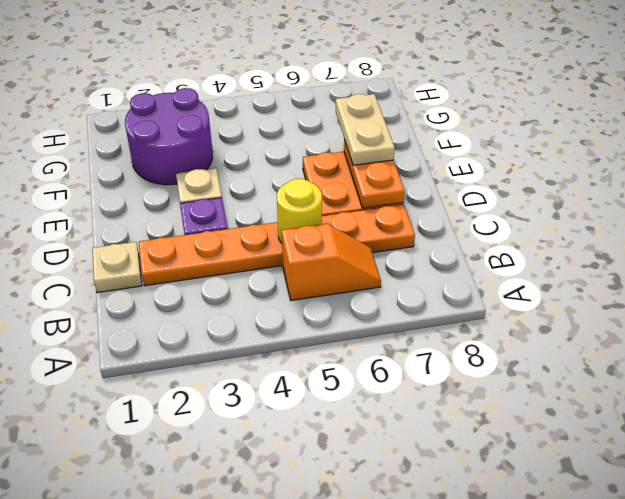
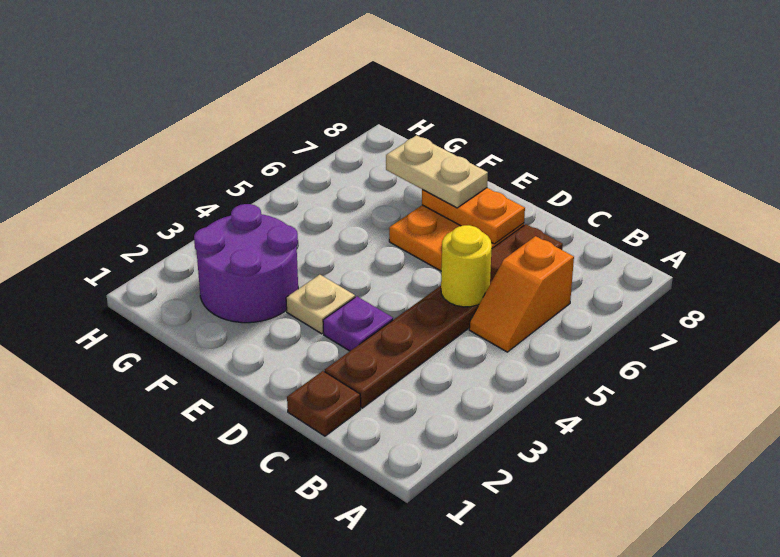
orange slope B5:B6 level 1 top 5 -> orange slope B5:B6 level 1 top 6
tan plate C1 level 1 -> brown plate C1 level 1
orange plate C2:C7 level 1 -> brown plate C2:C7 level 1

